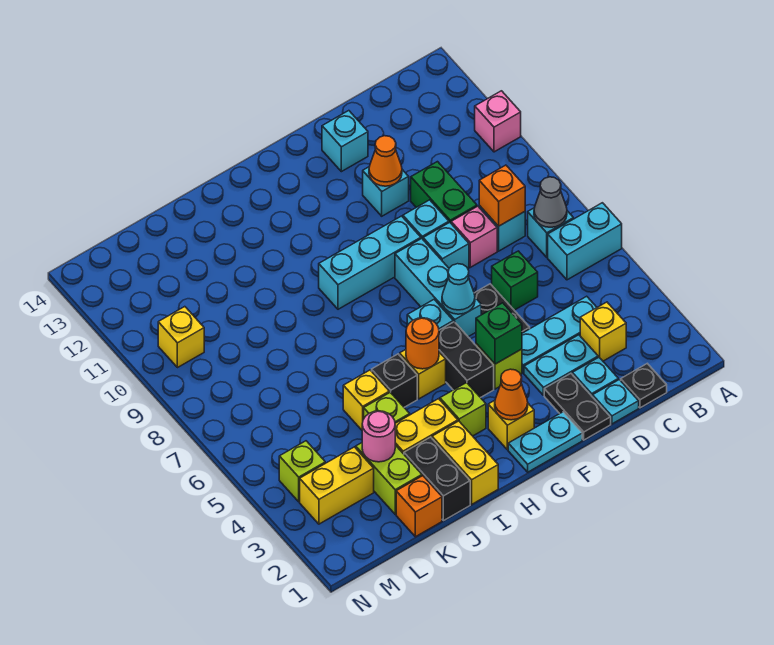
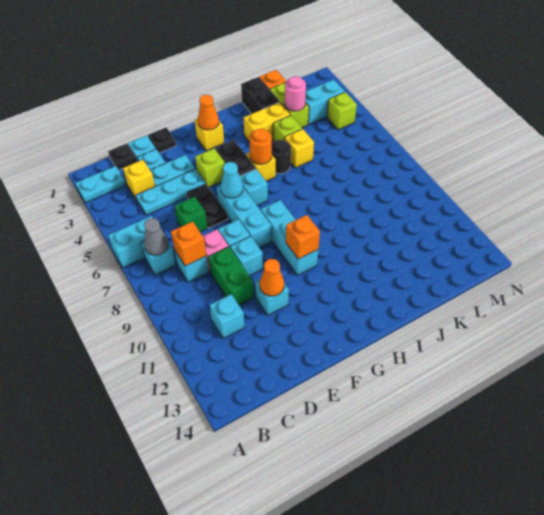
pink brick A11 level 1 -> none
black plate E1:E2 level 1 -> black plate E1 level 1
cyan brick E13 level 1 -> cyan brick C11 level 1
cyan plate F1:G1 level 1 -> cyan plate A2:B2 level 1
green brick F4 level 2 -> none
cyan brick F9:H9 level 1 -> cyan brick G8:G10 level 1
none -> orange brick G10 level 2
lime brick H3 level 1 -> none
yellow brick I1:I2 level 1 -> none
black brick I5 level 1 -> black round brick I5 level 1
yellow brick L3:M3 level 1 -> cyan brick L3:M3 level 1
yellow brick M10 level 1 -> none

